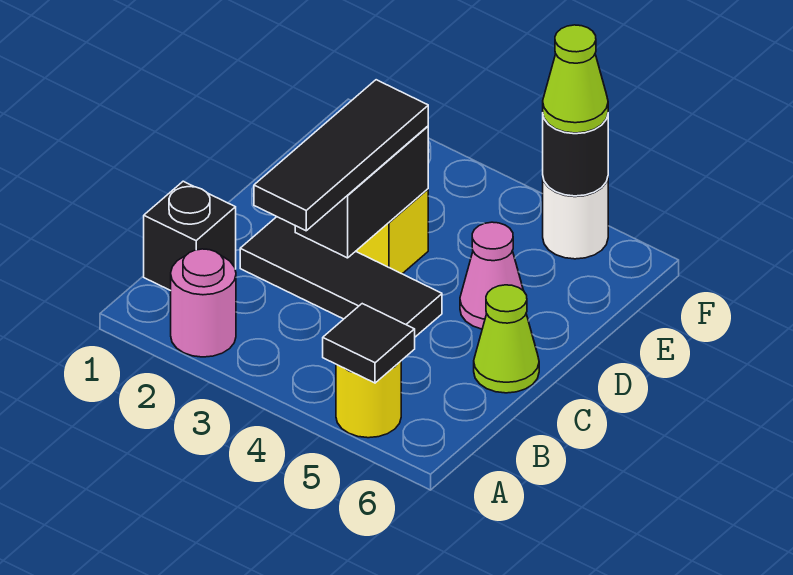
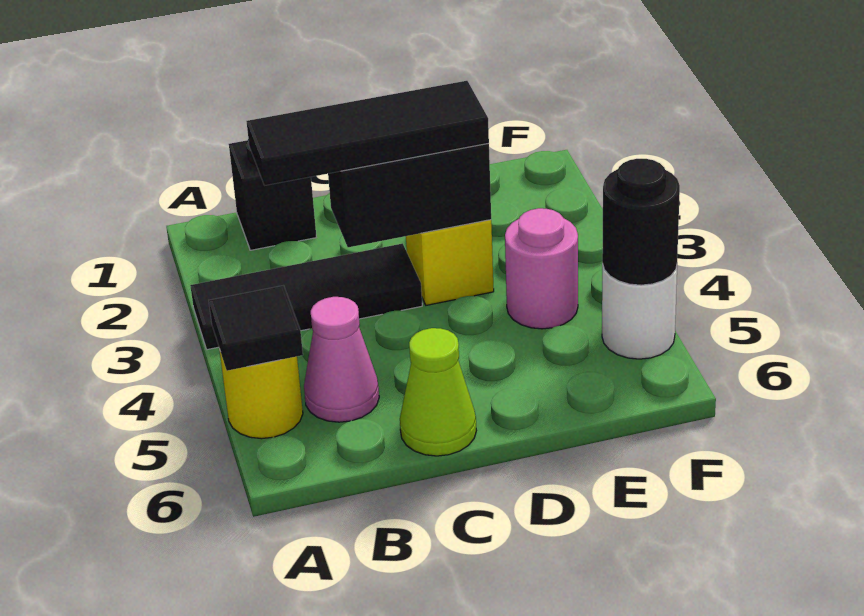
pink round brick A2 level 1 -> pink round brick E4 level 1
black tile C2:C4 level 1 -> black tile A3:C3 level 1
pink cone D5 level 1 -> pink cone B5 level 1
lime cone F5 level 3 -> none

